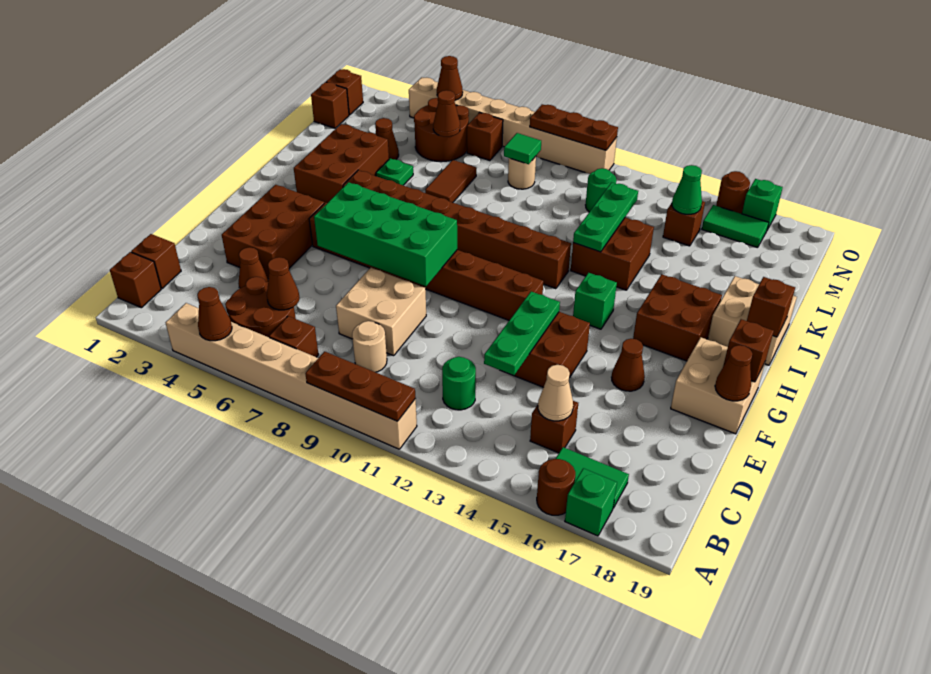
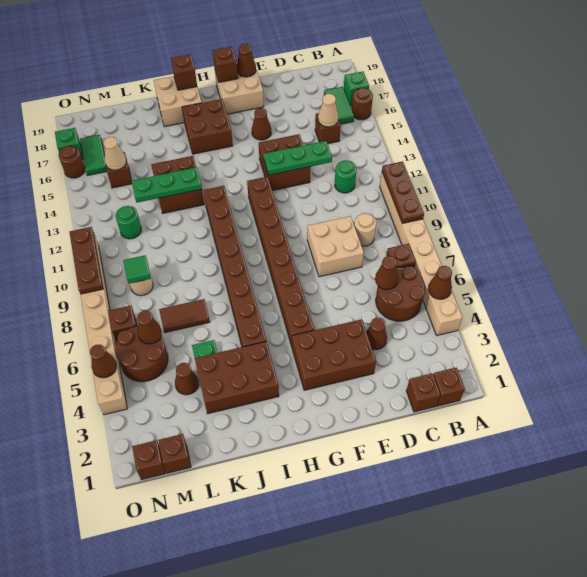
green brick F6:G9 level 2 -> none
green brick H14 level 1 -> none
green cone M15 level 2 -> tan cone M15 level 2

